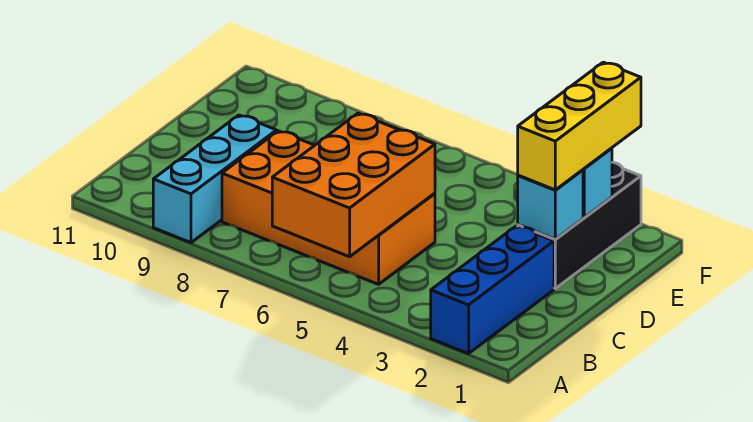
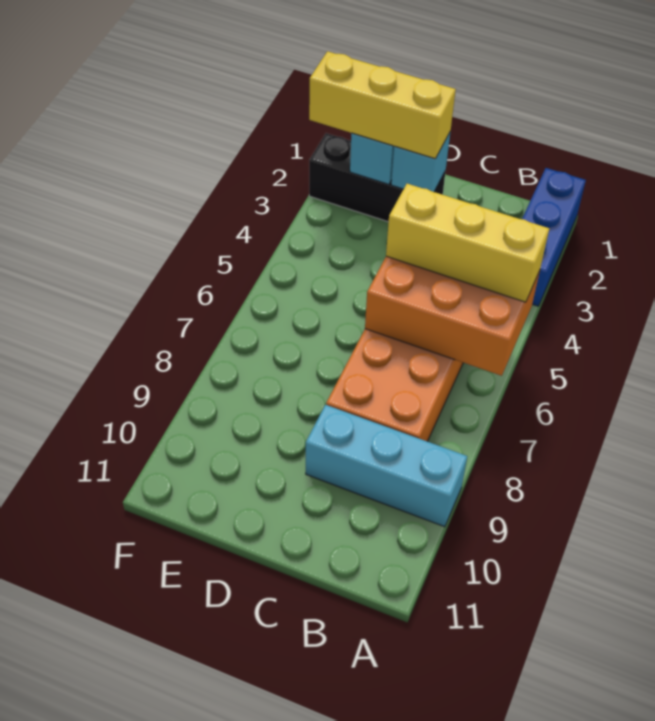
blue brick A2:C2 level 1 -> blue brick A1:A3 level 1
none -> yellow brick A5:C5 level 3

